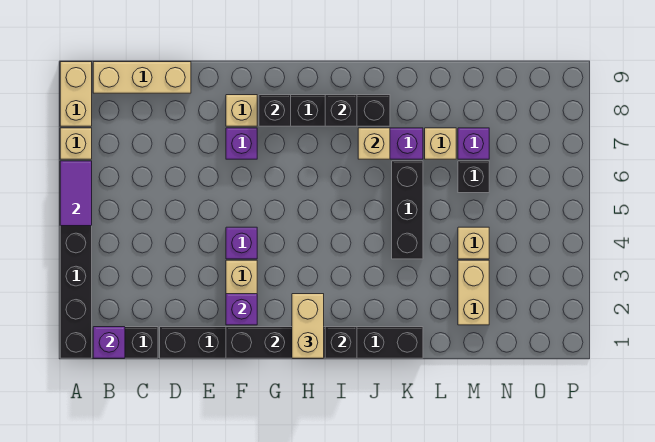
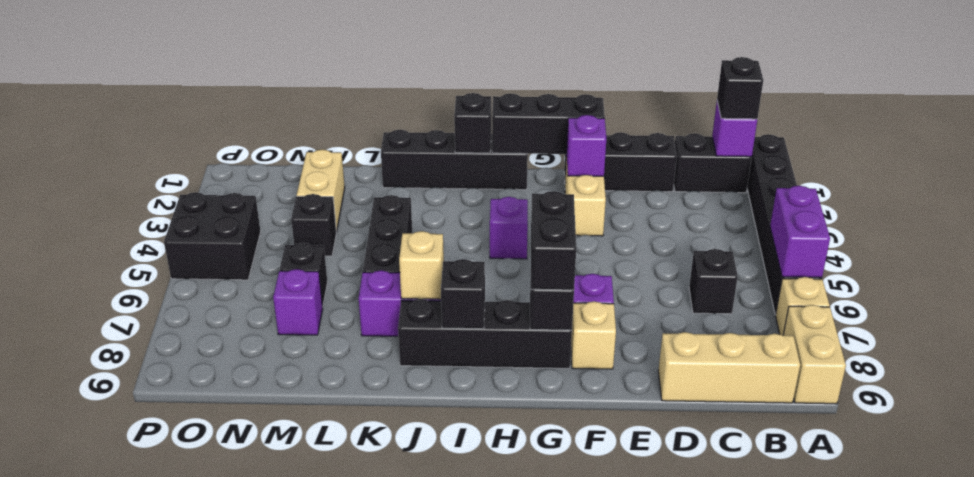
purple tile A5:A6 level 2 -> purple brick A5:A6 level 2
none -> black brick B1 level 3
none -> black brick C6 level 1
purple brick F4 level 1 -> purple brick H4 level 1
none -> black brick G7:G8 level 3
tan brick H1:H2 level 3 -> none
tan brick L7 level 1 -> none
tan brick M4 level 1 -> black brick M4 level 1
none -> black brick O4:P5 level 1

